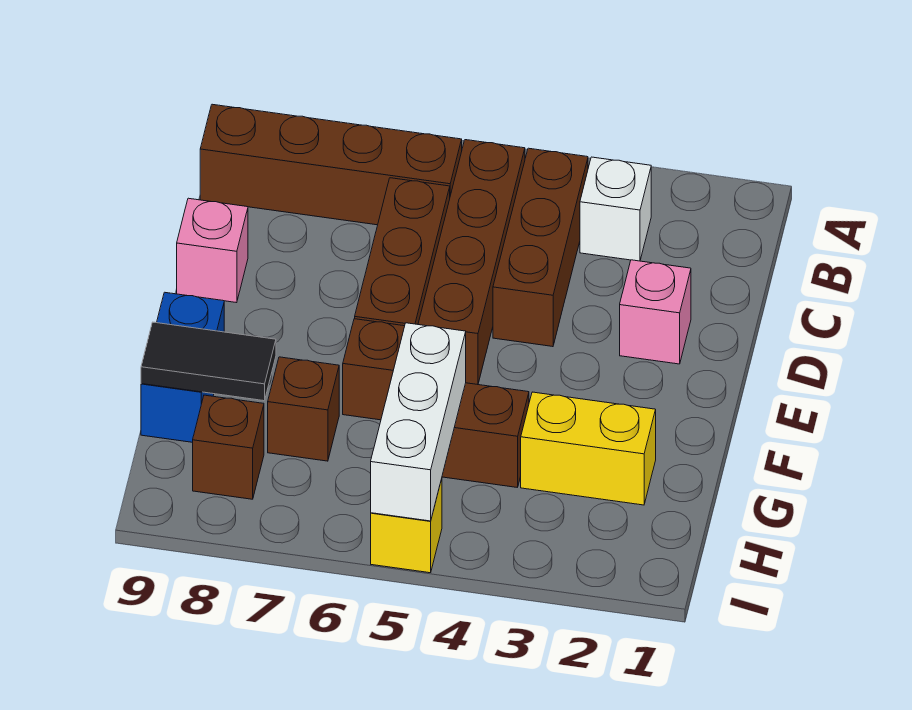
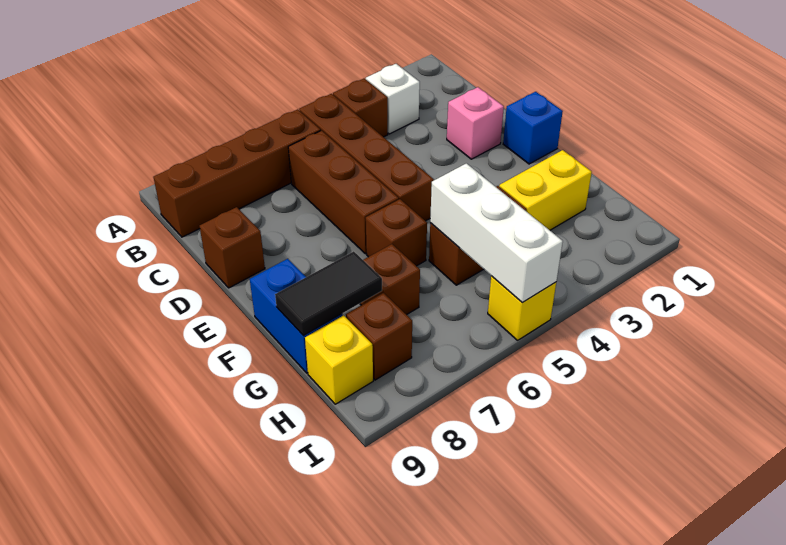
brown brick B4:D4 level 1 -> brown brick B4 level 1
pink brick D9 level 1 -> brown brick D9 level 1
none -> blue brick E1 level 1
none -> yellow brick H9 level 1

